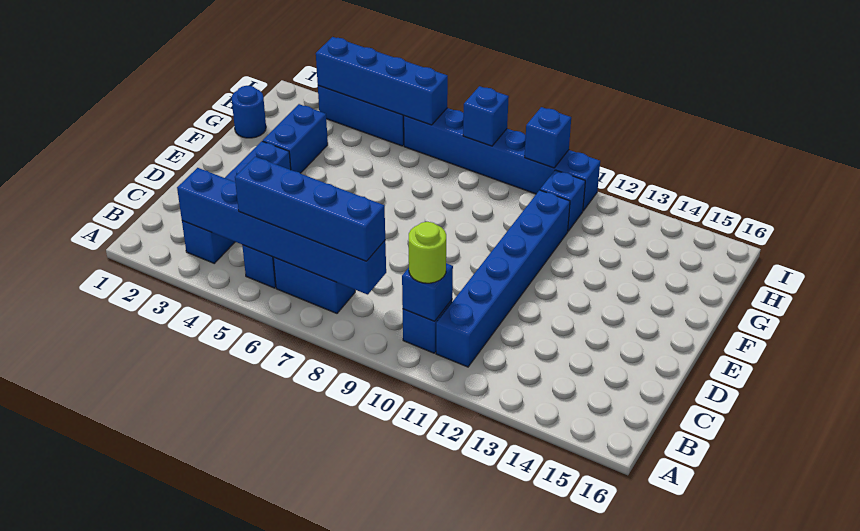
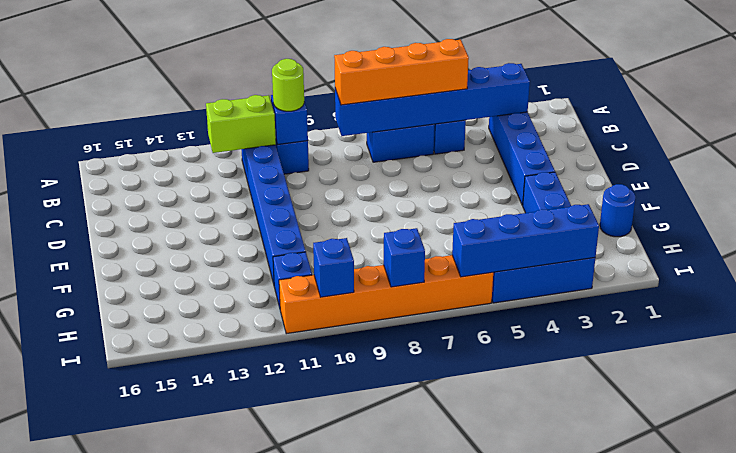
blue brick B5:B8 level 3 -> orange brick B5:B8 level 3
none -> lime brick B11:B12 level 2
blue brick I6:I11 level 1 -> orange brick I6:I11 level 1

